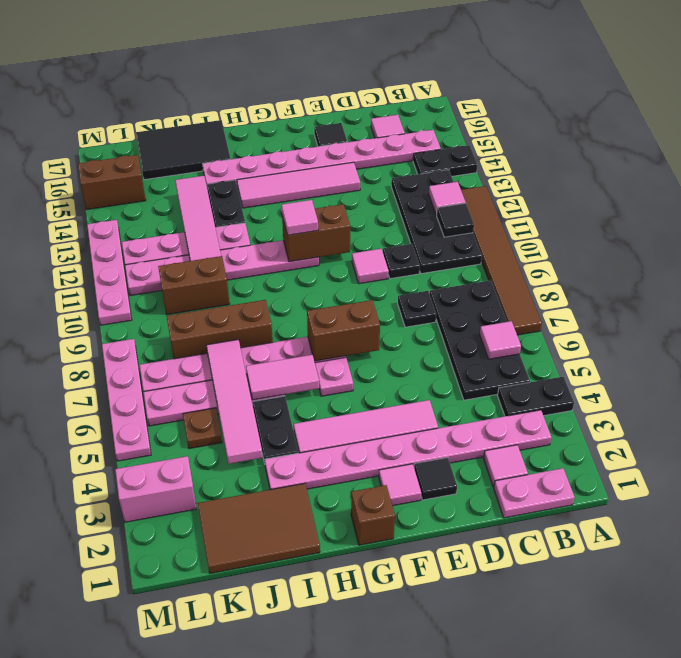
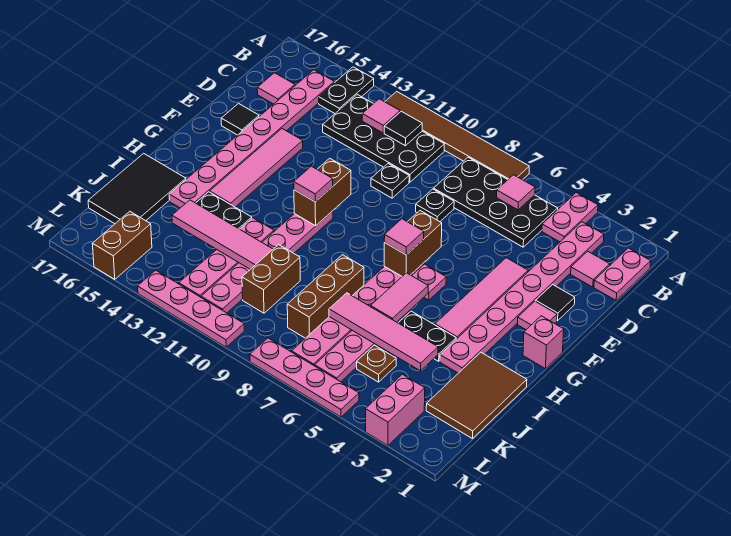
black plate A4:B4 level 1 -> pink plate A4:B4 level 1
pink tile E10 level 1 -> pink tile G7 level 3
brown brick G1 level 1 -> pink brick G1 level 1

